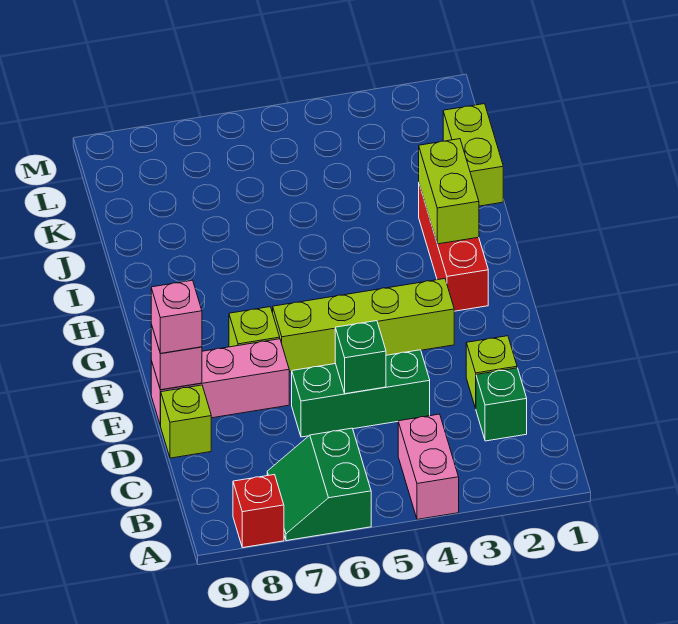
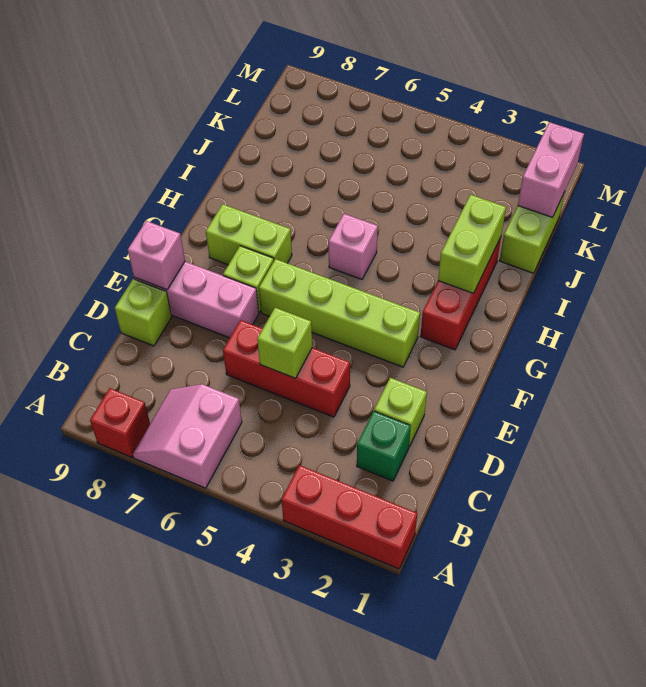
none -> red brick A1:A3 level 1
pink brick A4:B4 level 1 -> pink brick K1:L1 level 2
green slope A6:B7 level 1 top 6 -> pink slope A6:B7 level 1 top 6
green brick D4:D6 level 1 -> red brick D4:D6 level 1
green brick D5 level 2 -> lime brick D5 level 2
pink brick E9 level 3 -> pink brick H5 level 1
none -> lime brick G7:G8 level 1

